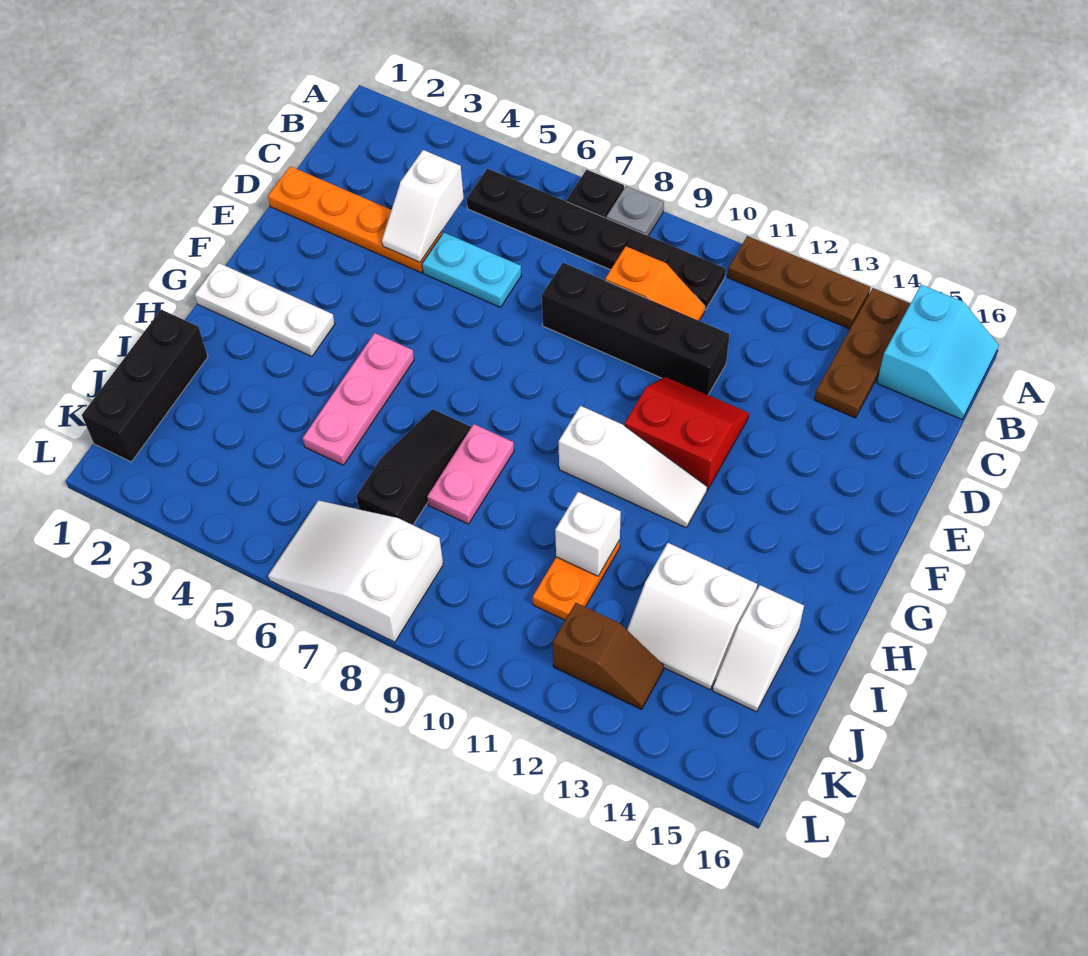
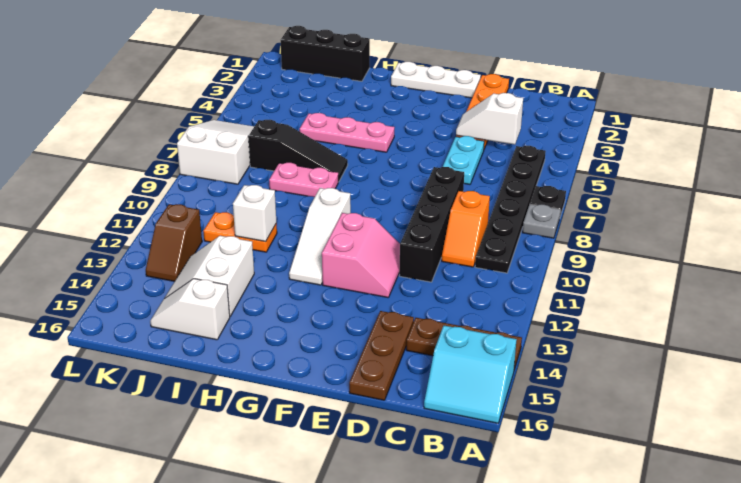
brown plate A11:A13 level 1 -> brown plate D14:D16 level 1
red slope E11:F12 level 1 top F -> pink slope E11:F12 level 1 top F
white plate G1:G3 level 1 -> white plate E1:G1 level 1

